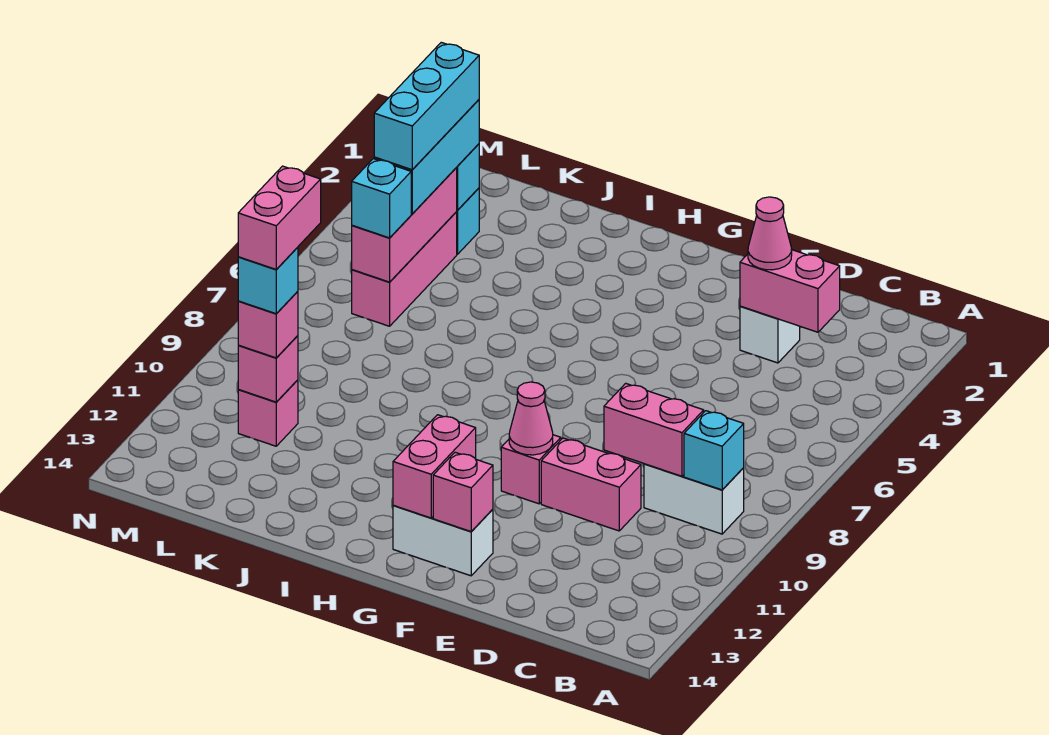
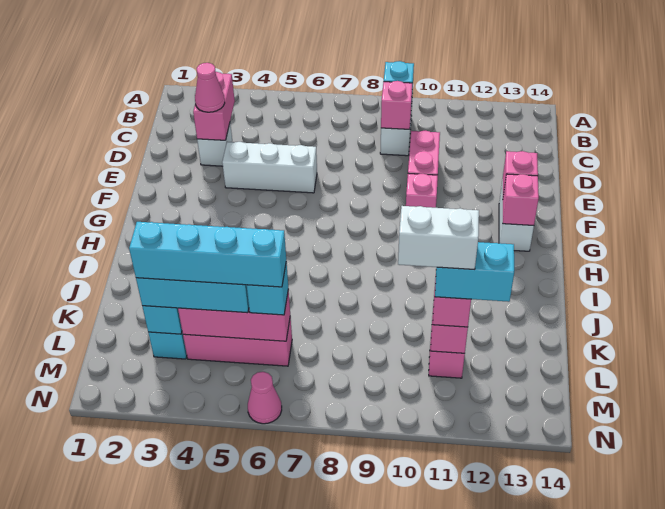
pink brick C9:D9 level 2 -> pink brick C9 level 2
none -> white brick E4:E6 level 1
pink cone F10 level 2 -> pink cone N6 level 1
pink brick G12:G13 level 2 -> pink brick G13 level 2
cyan brick L3:L5 level 4 -> cyan brick L3:L6 level 4
pink brick L10:L11 level 5 -> white brick L10:L11 level 5
cyan brick L11 level 4 -> cyan brick L11:L12 level 4

